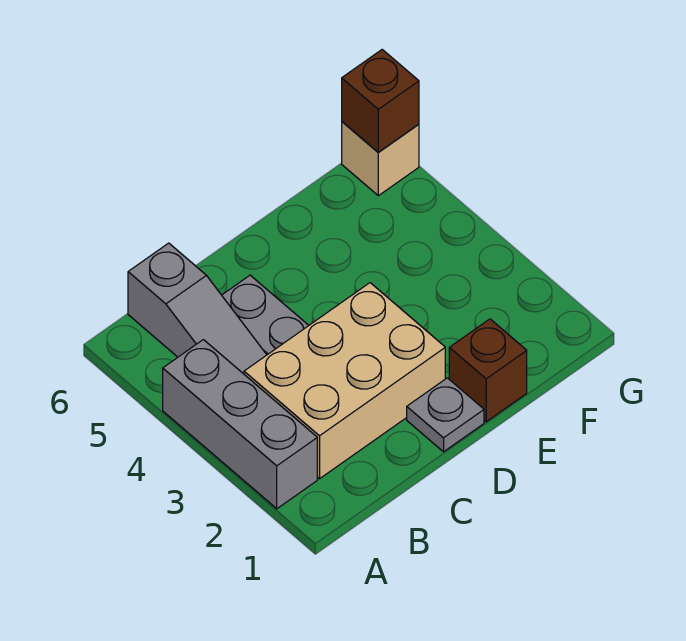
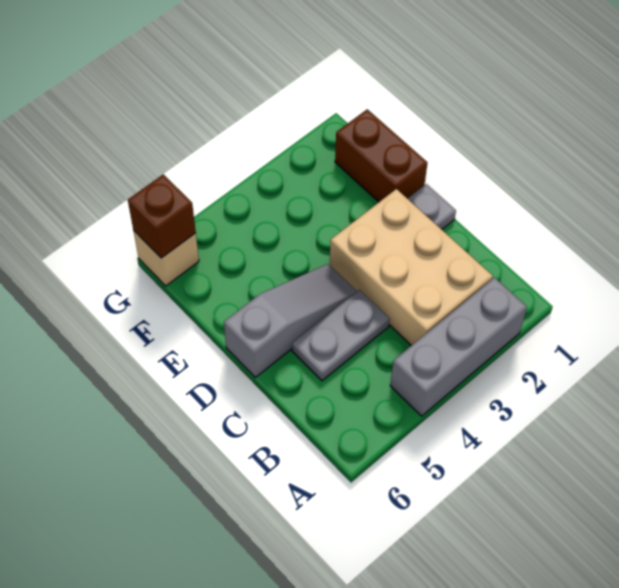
grey slope B4:B6 level 1 top 6 -> grey slope D4:D6 level 1 top 6
brown brick E1 level 1 -> brown brick E1:F1 level 1

